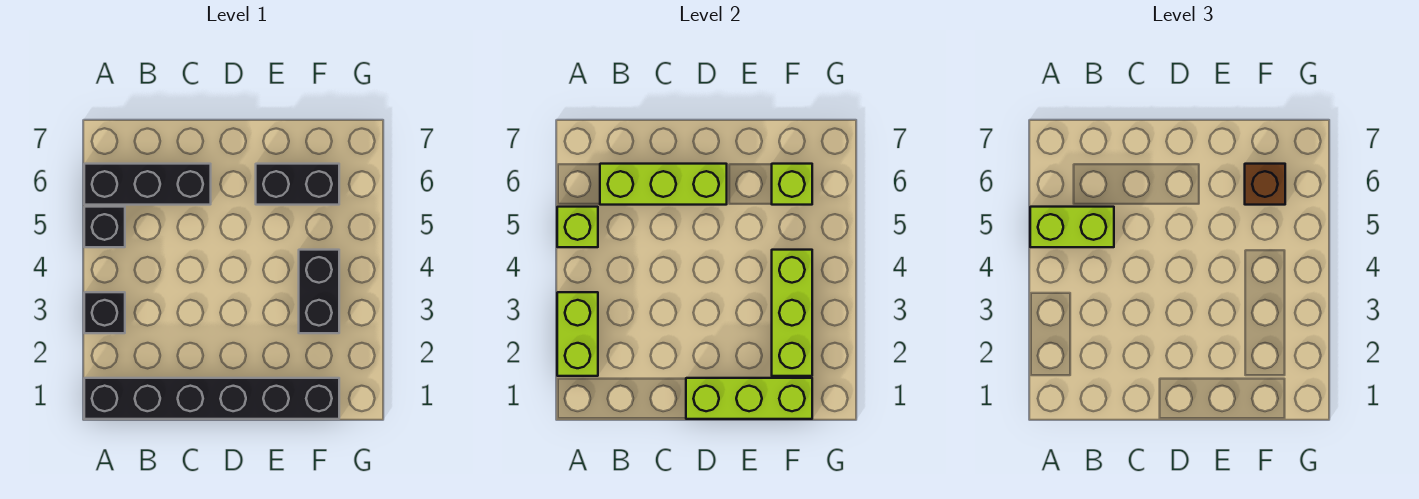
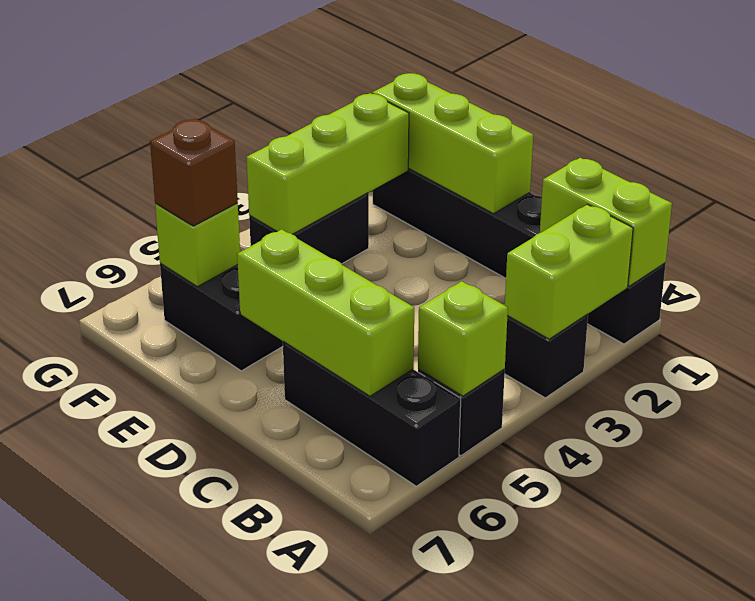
lime brick A5:B5 level 3 -> lime brick A1:B1 level 2

